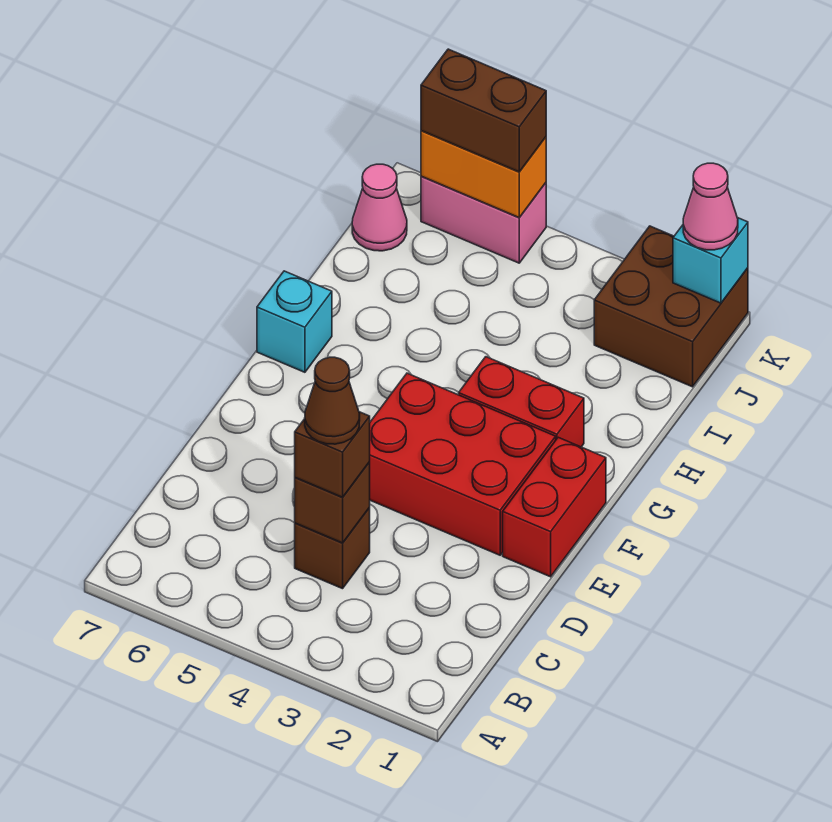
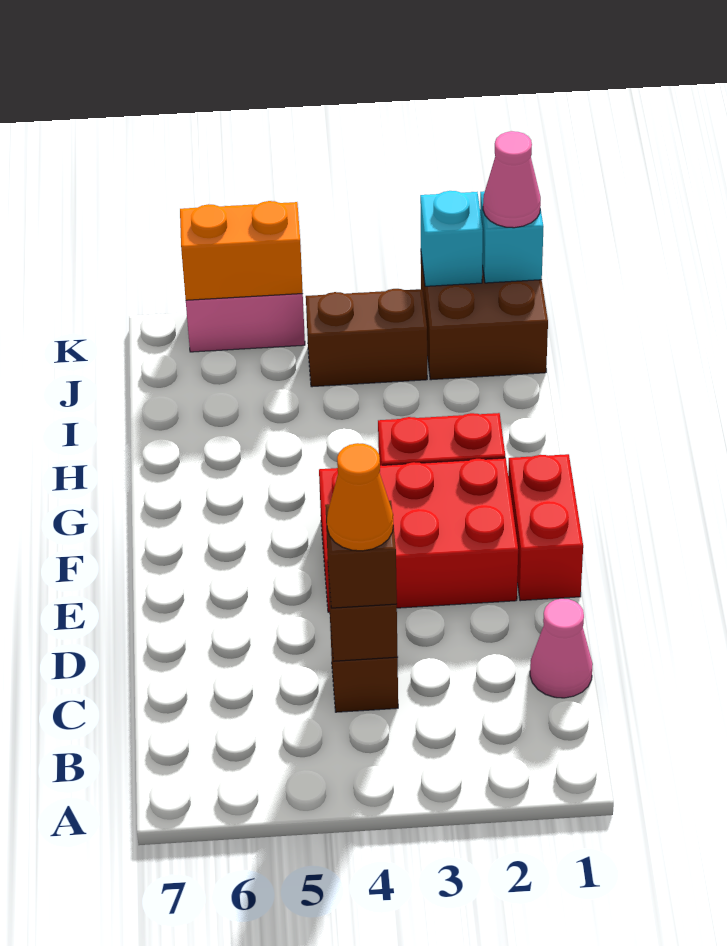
brown cone C4 level 4 -> orange cone C4 level 4
cyan brick G7 level 1 -> cyan brick K2 level 2
pink cone J7 level 1 -> pink cone C1 level 1
brown brick K5:K6 level 3 -> brown brick J3:J4 level 1

